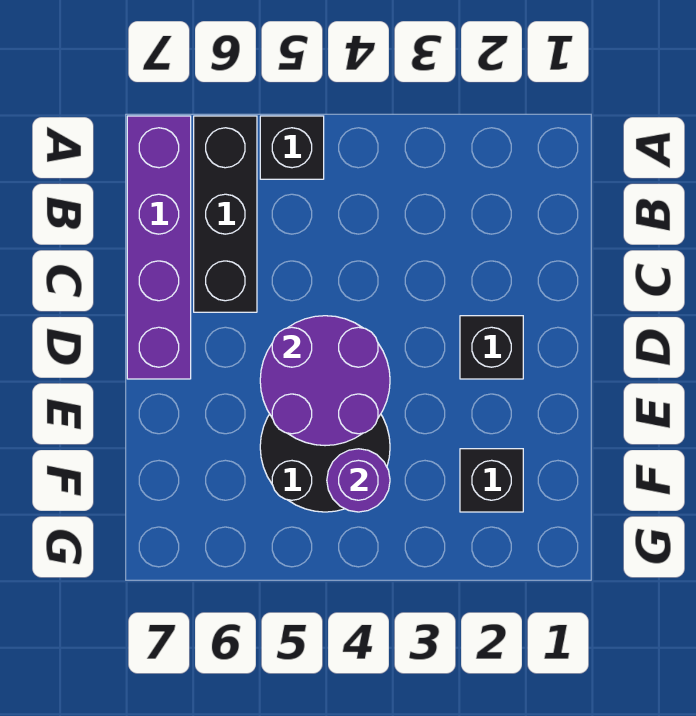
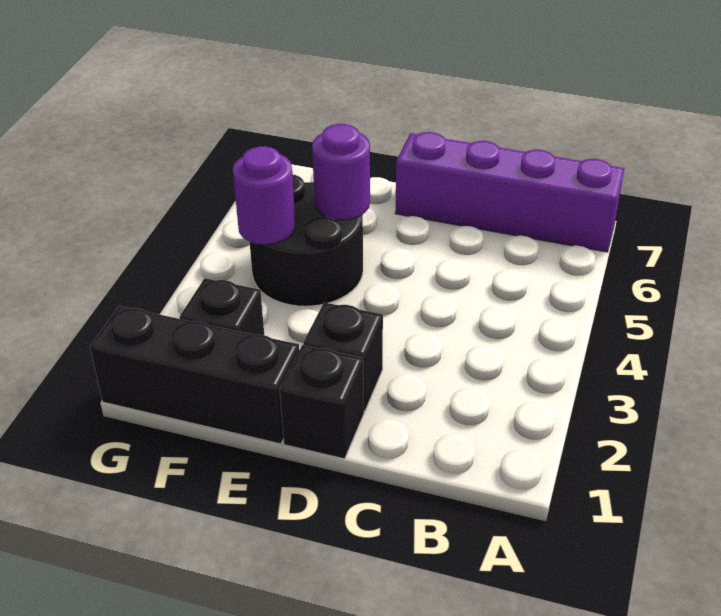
black brick A5 level 1 -> black brick D1 level 1
black brick A6:C6 level 1 -> black brick E1:G1 level 1
purple round brick D4:E5 level 2 -> purple round brick E5 level 2

